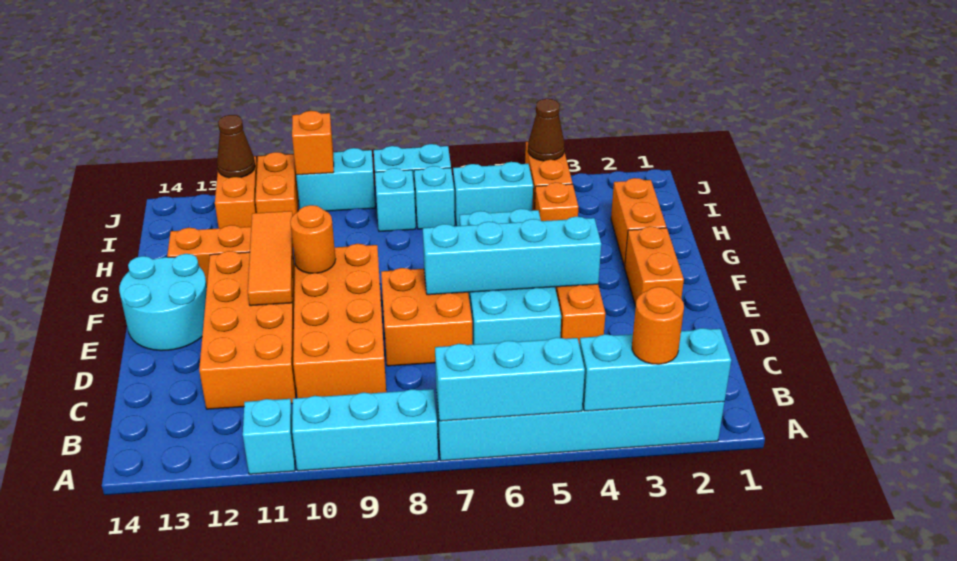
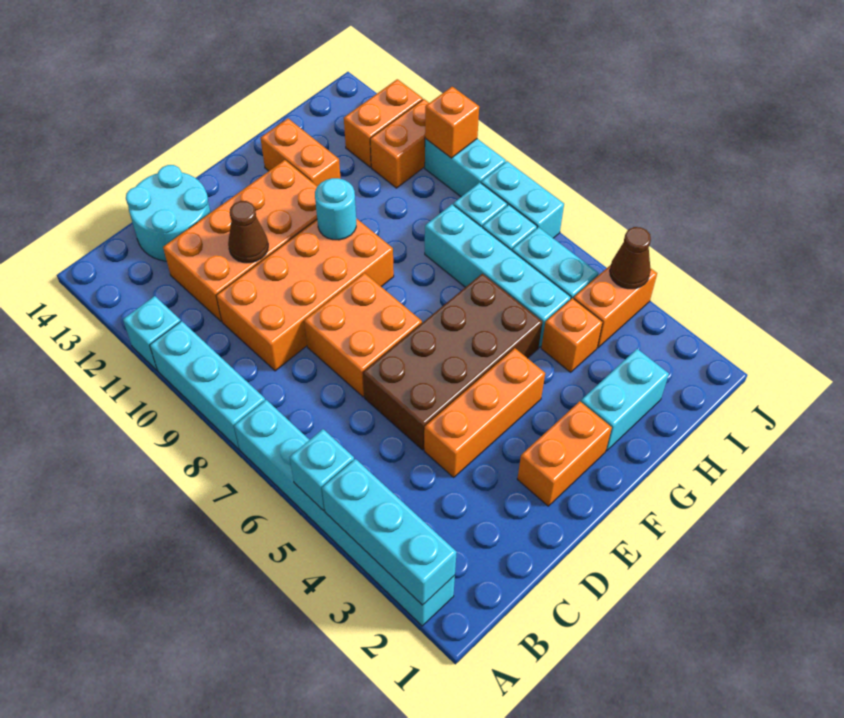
orange round brick A3 level 3 -> none
cyan brick A5:A7 level 2 -> cyan brick A5 level 2
cyan brick D5:G6 level 1 -> brown brick D5:G6 level 1
cyan brick E4:E7 level 2 -> cyan brick H5:H8 level 1
orange tile E11:G11 level 2 -> none
cyan round brick E13:F14 level 1 -> cyan round brick C13:D14 level 1
orange round brick F10 level 2 -> cyan round brick F10 level 2
orange brick G2:H2 level 1 -> cyan brick G2:H2 level 1
brown cone J12 level 2 -> brown cone D11 level 2

